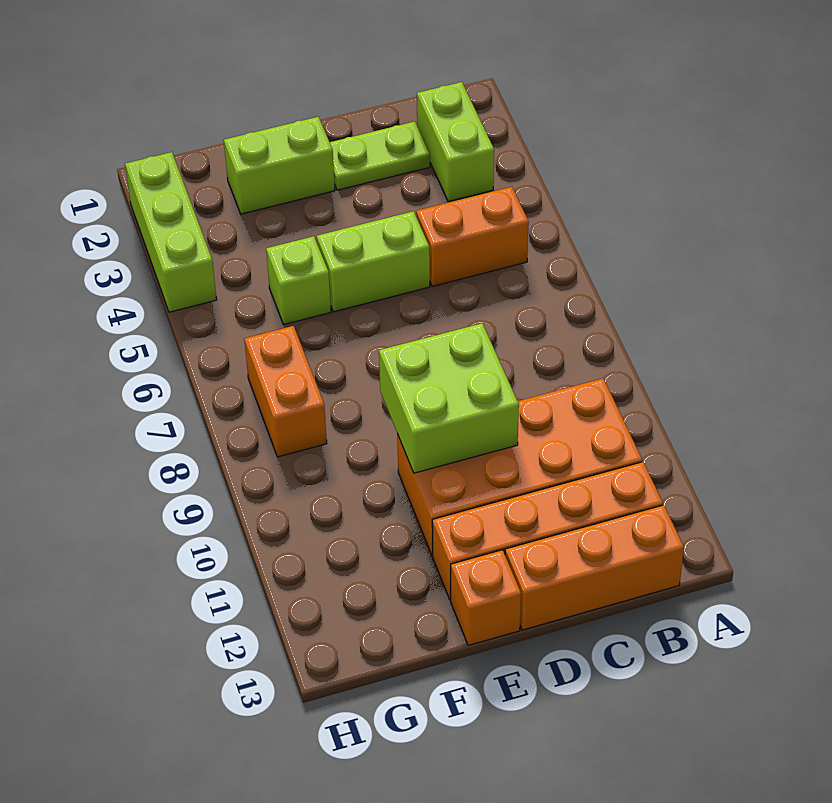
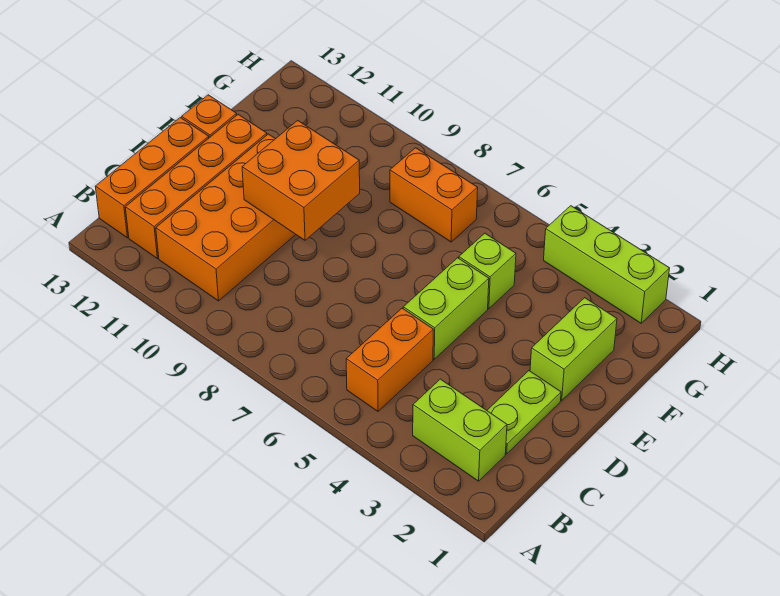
lime brick D9:E10 level 2 -> orange brick D9:E10 level 2

